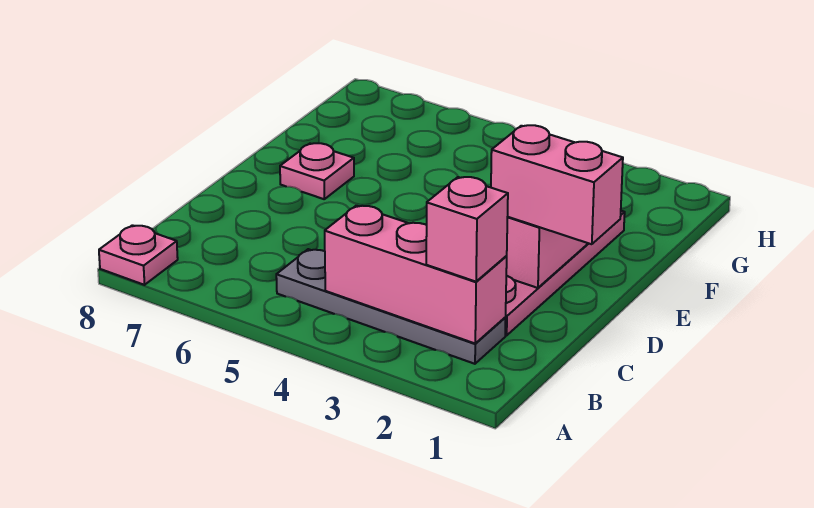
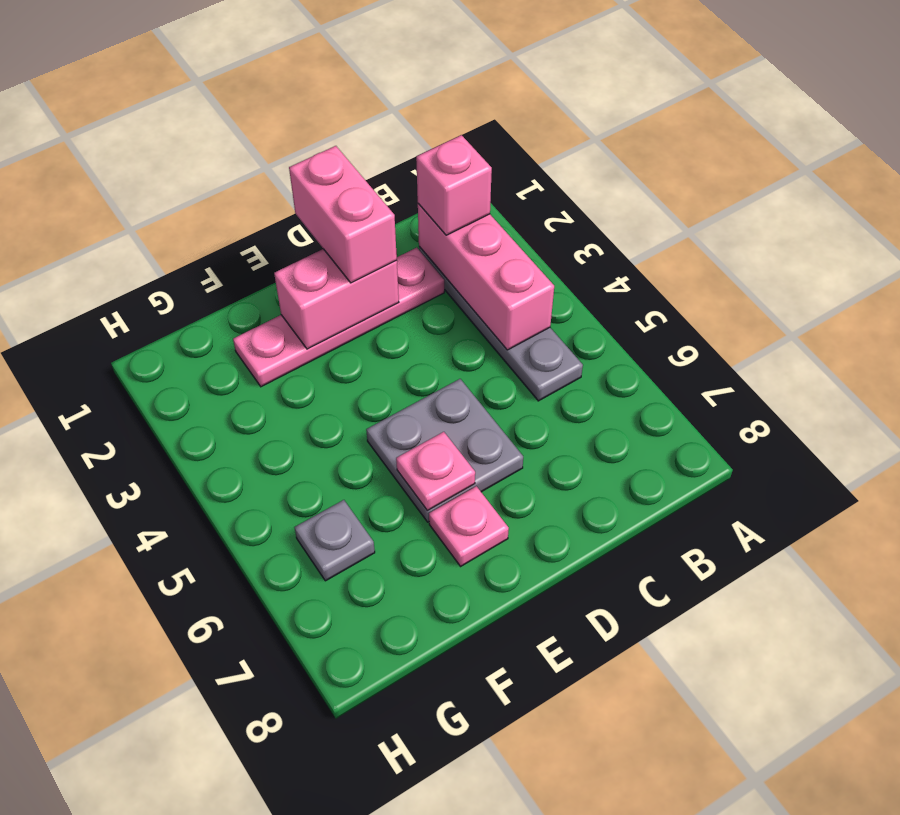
pink plate A8 level 1 -> pink plate E6 level 2
none -> grey plate D5:E6 level 1
none -> grey plate G6 level 1

